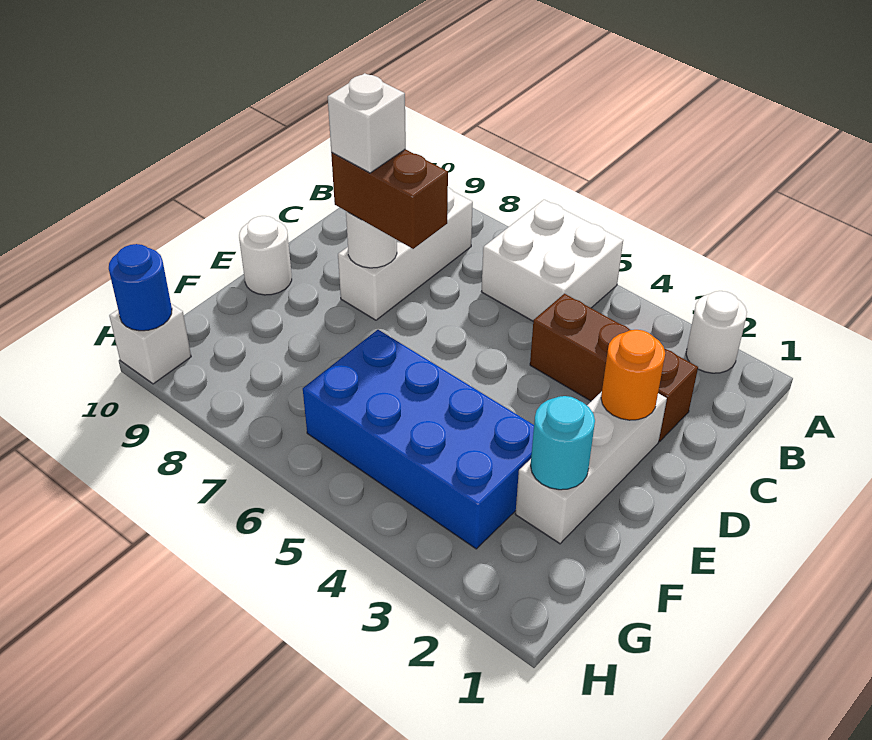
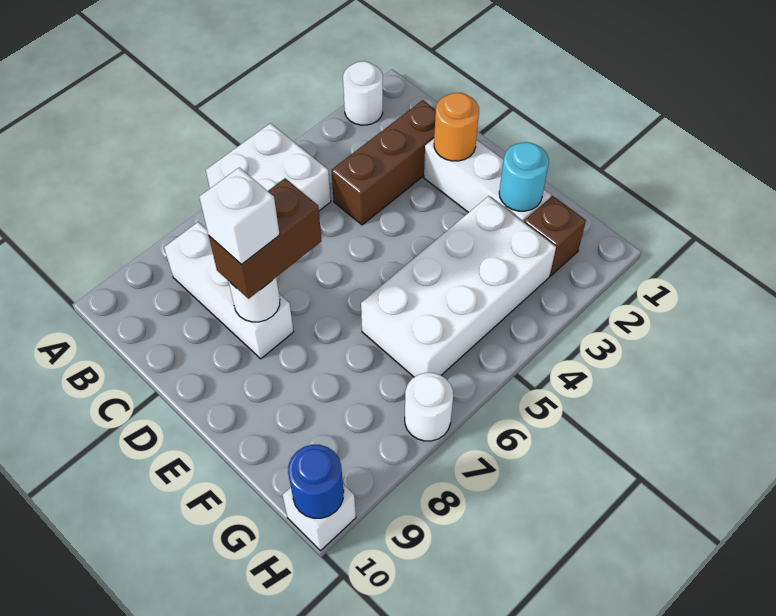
white round brick E10 level 1 -> white round brick H7 level 1
blue brick F3:G6 level 1 -> white brick F3:G6 level 1
none -> brown brick G2 level 1

